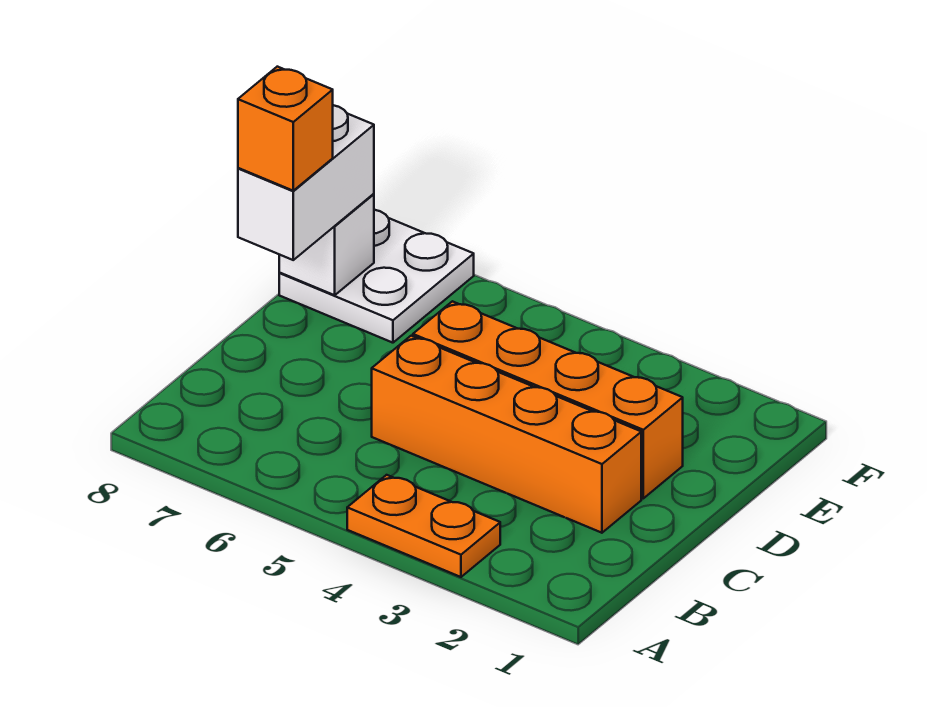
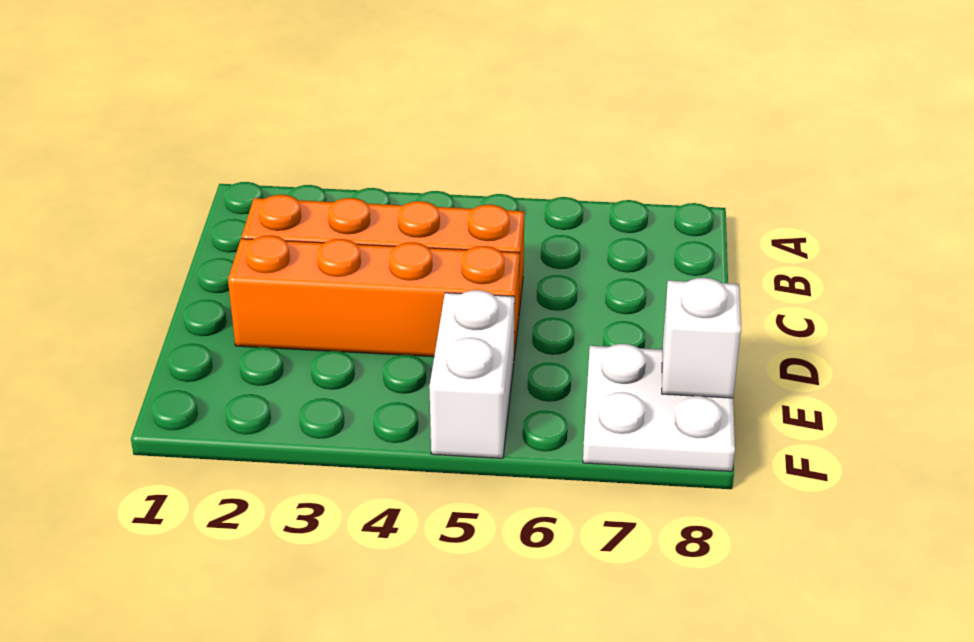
orange plate A3:A4 level 1 -> none
white brick D8:E8 level 3 -> white brick E5:F5 level 1
orange brick D8 level 4 -> none

